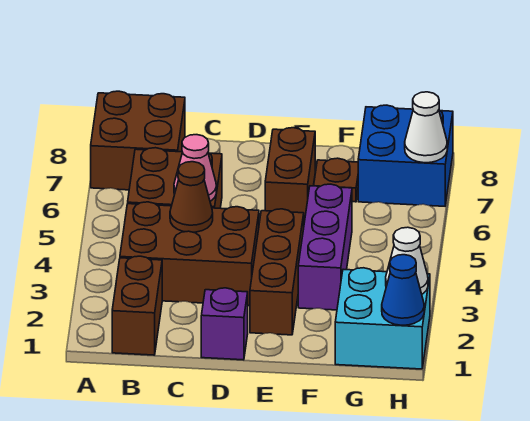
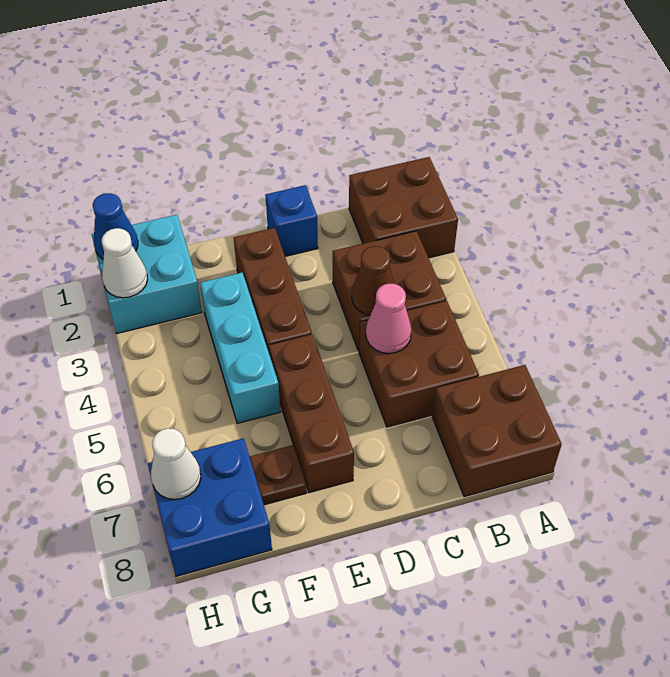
brown brick B1:B2 level 1 -> brown brick A1:B2 level 1
brown brick B3:D4 level 1 -> brown brick B3:C4 level 1
purple brick D1 level 1 -> blue brick D1 level 1
brown brick E6:E7 level 1 -> brown brick E5:E7 level 1
purple brick F3:F5 level 1 -> cyan brick F3:F5 level 1

